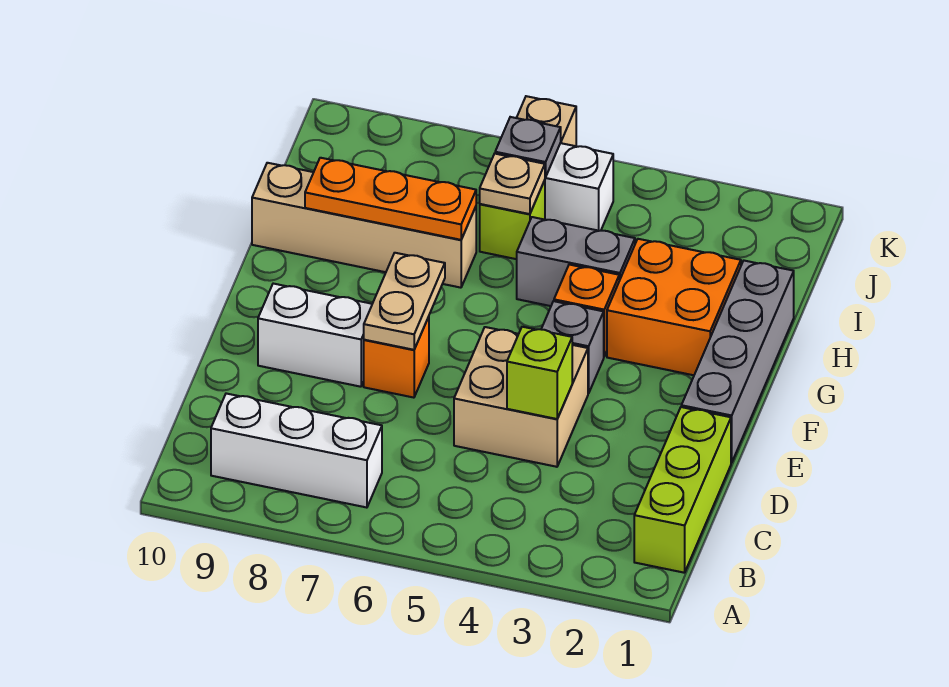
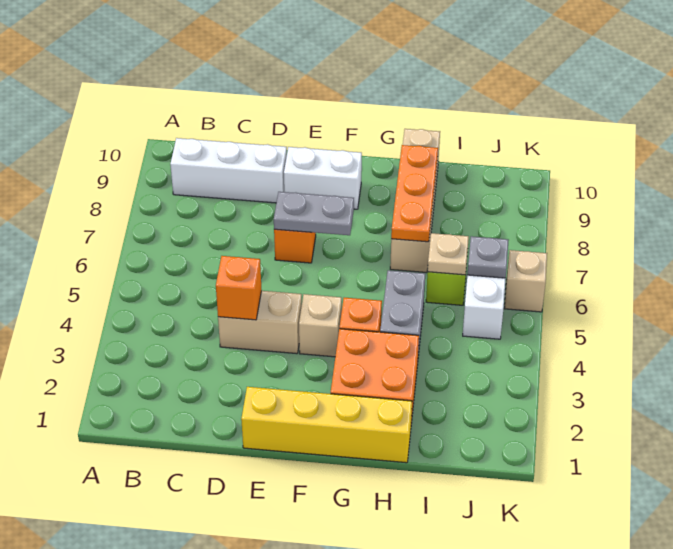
lime brick B1:D1 level 1 -> none
white brick B7:B9 level 1 -> white brick B9:D9 level 1
tan brick D4:E5 level 1 -> tan brick D4:E4 level 1
lime brick D4 level 2 -> orange brick D4 level 2
grey brick E1:H1 level 1 -> yellow brick E1:H1 level 1
tan plate E7:F7 level 2 -> grey plate E7:F7 level 2
white brick E8:E9 level 1 -> white brick E9:F9 level 1
grey brick F4 level 1 -> tan brick F4 level 1

